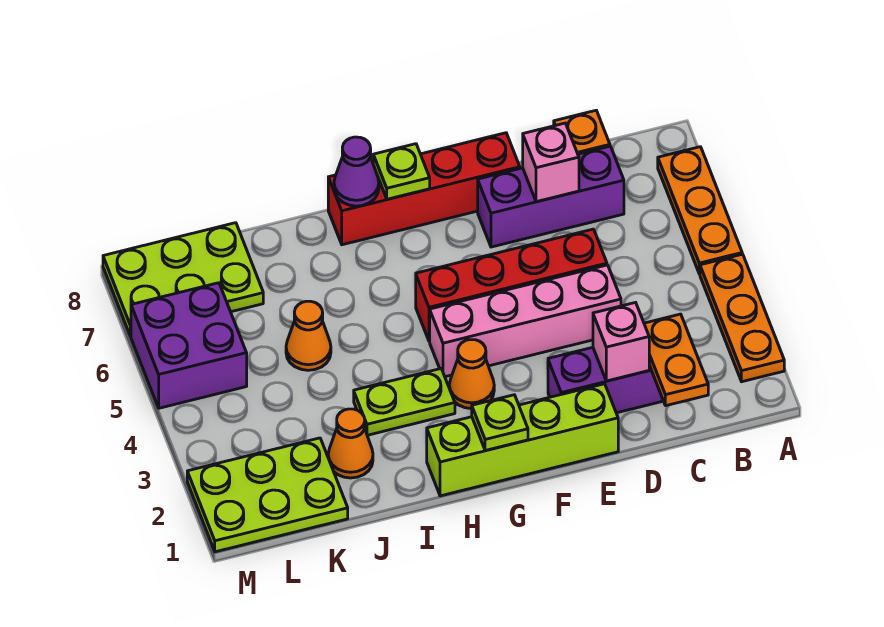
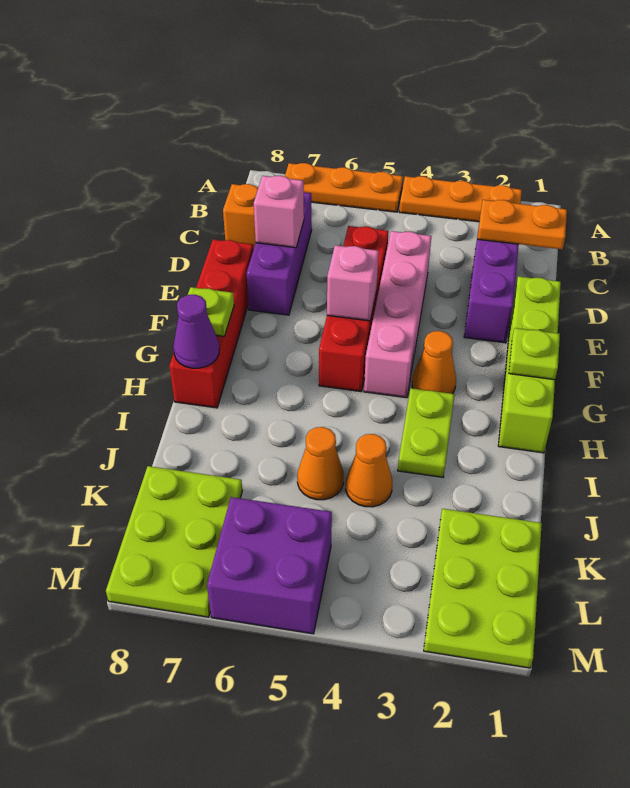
pink brick D2 level 2 -> pink brick F5 level 2
orange cone J2 level 1 -> orange cone J4 level 1

